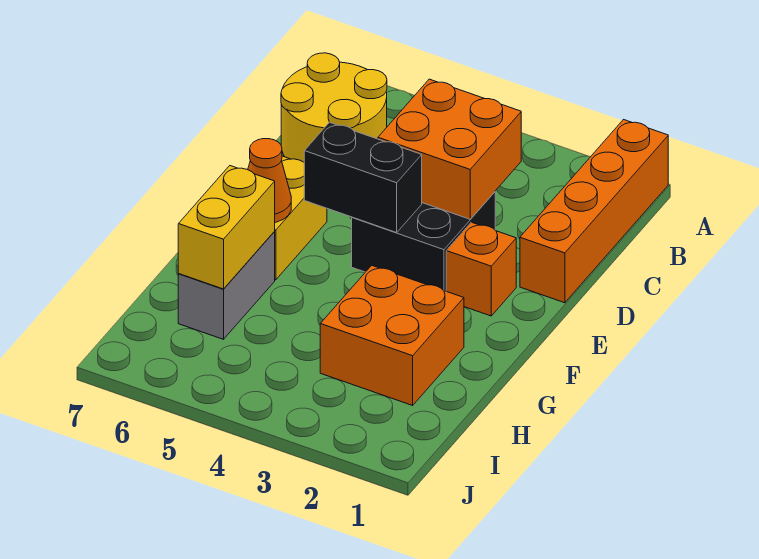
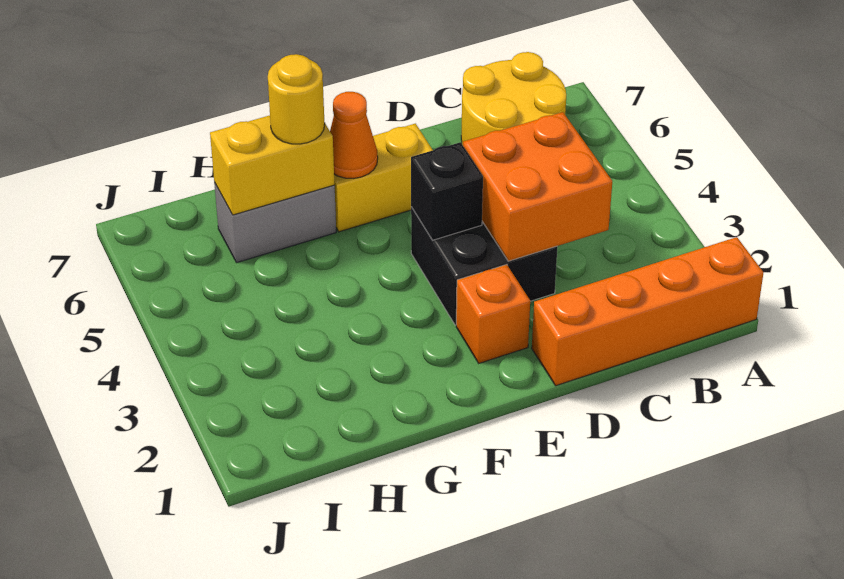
black brick E4:E5 level 2 -> black brick E4 level 2
orange brick G2:H3 level 1 -> none
none -> yellow round brick G6 level 3

